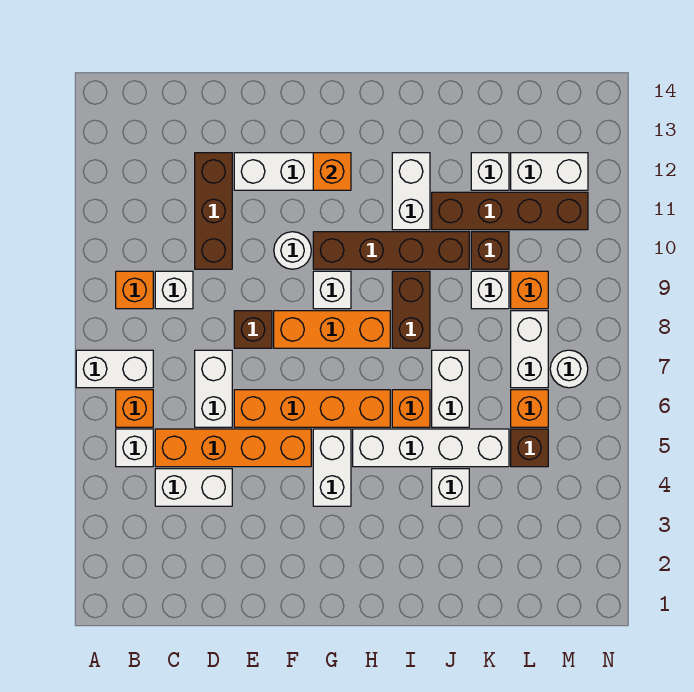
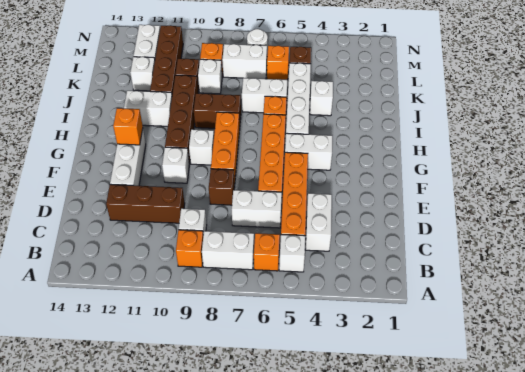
white brick A7:B7 level 1 -> white brick B7:B8 level 1
white round brick F10 level 1 -> white brick F10 level 1

